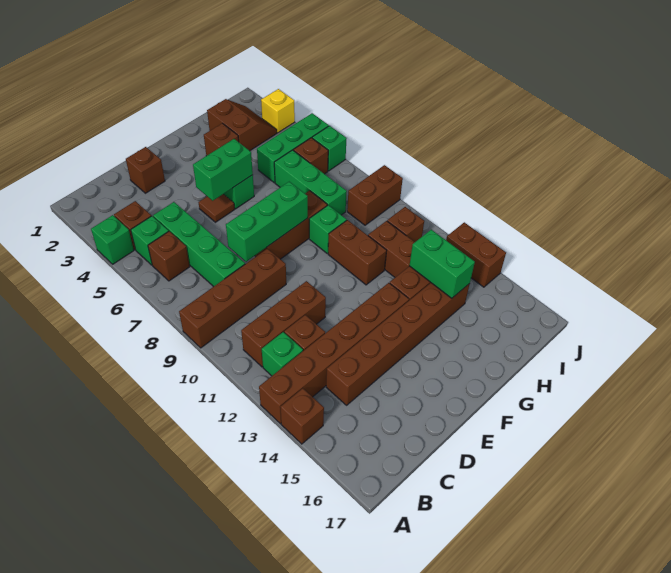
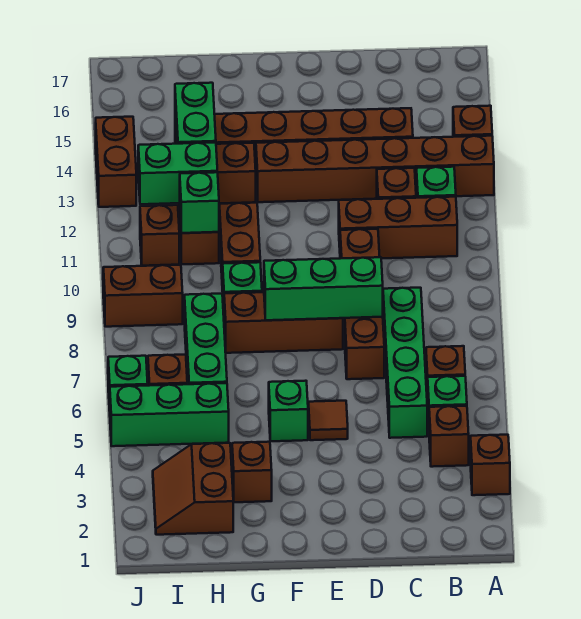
green brick A4 level 1 -> green brick H11 level 2
brown brick A9:D9 level 1 -> brown brick D7:D10 level 1
brown brick D2 level 1 -> brown brick A3 level 1
green brick E5:F5 level 2 -> green brick H12:I12 level 2
yellow brick J3 level 1 -> none

